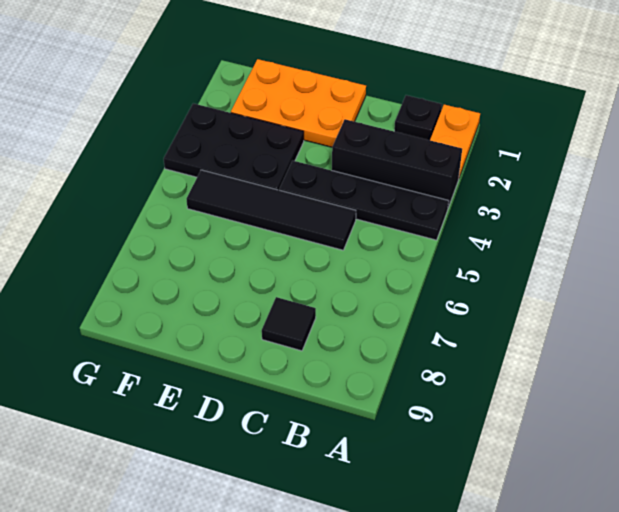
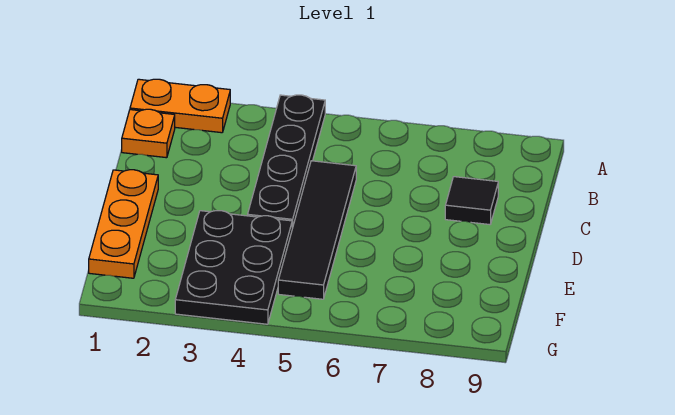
black brick A3:C3 level 1 -> none
black plate B1 level 1 -> orange plate B1 level 1
orange plate D1:F2 level 1 -> orange plate D1:F1 level 1

